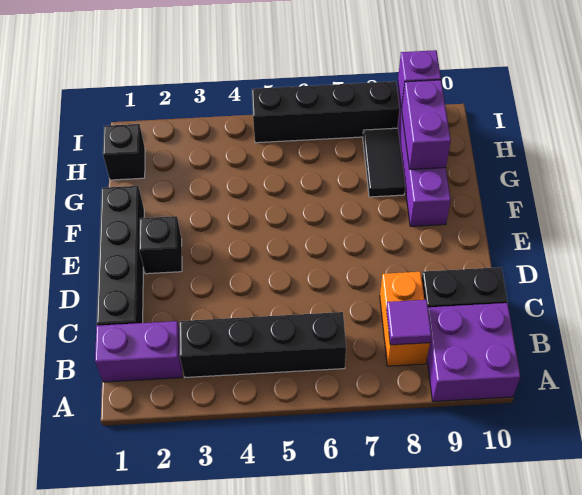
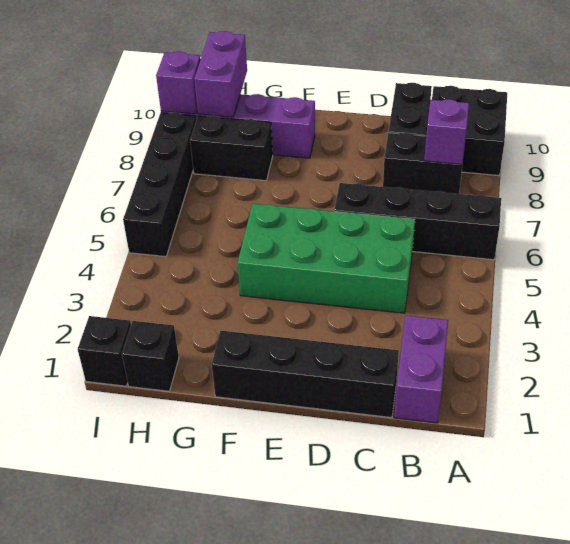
purple brick A9:B10 level 1 -> black brick A9:B10 level 1
black brick B3:B6 level 1 -> black brick A6:D6 level 1
orange brick B8:C8 level 1 -> black brick B8:C8 level 1
purple tile B8 level 2 -> purple brick B8 level 2
none -> green brick C4:F5 level 1
black brick E2 level 1 -> black brick I1 level 1
black tile G8:H8 level 1 -> black brick G8:H8 level 1
purple brick G9:H9 level 2 -> purple brick H9:H10 level 2

